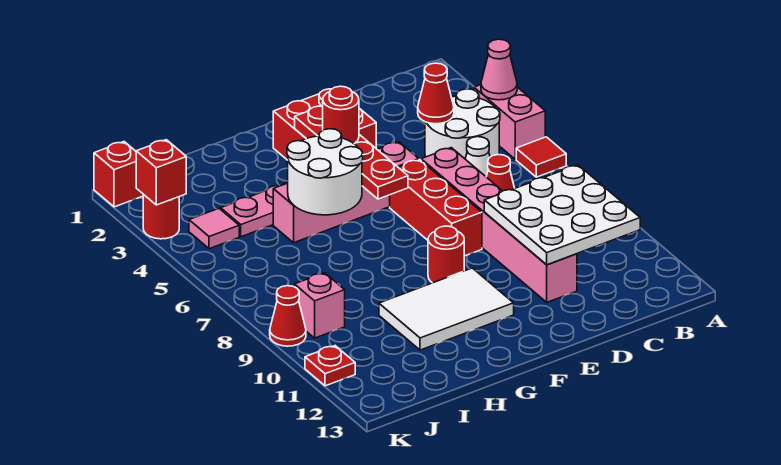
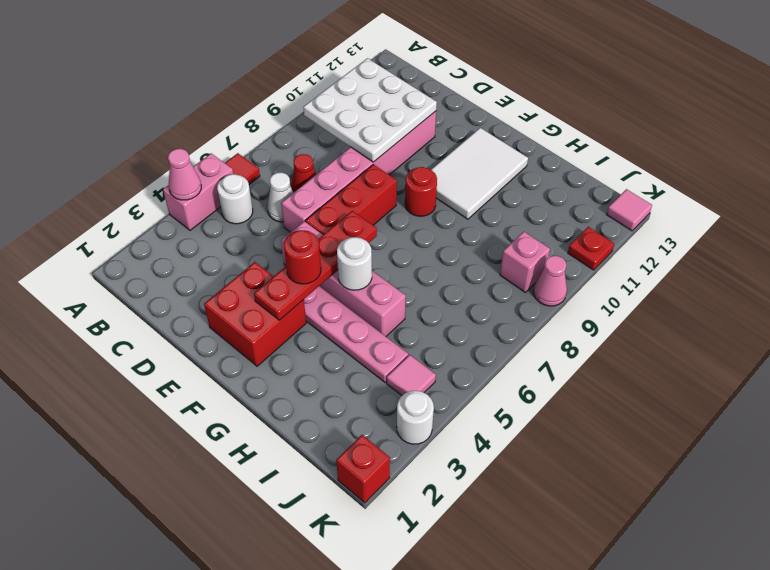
white round brick B4:C5 level 1 -> white round brick B5 level 1
red cone C4 level 2 -> none
white tile F10:H11 level 1 -> white tile F10:G12 level 1
white round brick G5:H6 level 2 -> white round brick G5 level 2
red round brick K3 level 1 -> white round brick K3 level 1
red brick K3 level 2 -> none
red cone K9 level 1 -> pink cone K9 level 1
none -> pink tile K13 level 1

